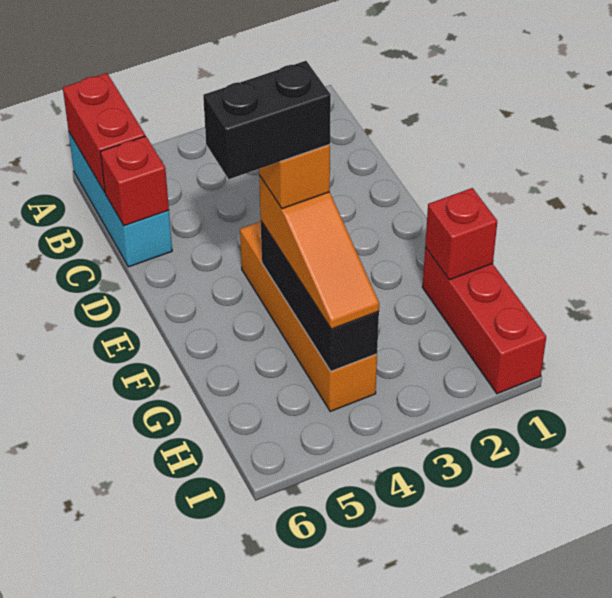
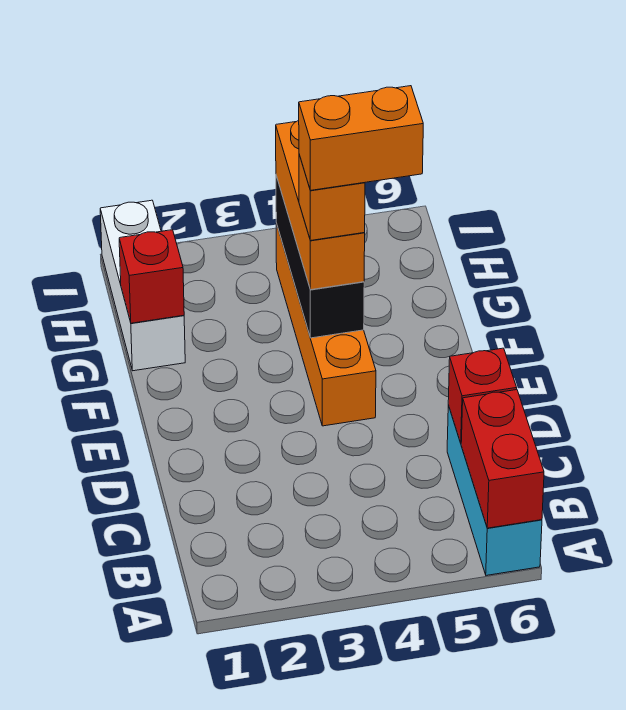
orange slope F4:H4 level 3 top F -> orange brick F4:H4 level 3
black brick F4:F5 level 5 -> orange brick F4:F5 level 5
red brick G1:I1 level 1 -> white brick G1:I1 level 1

